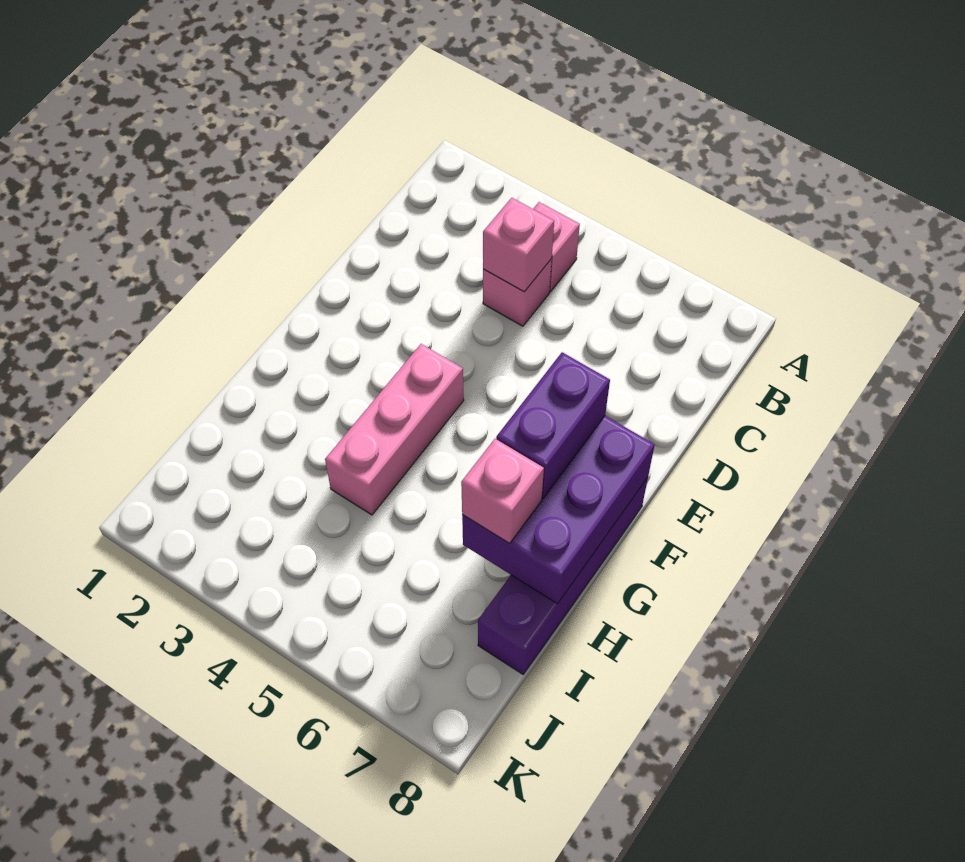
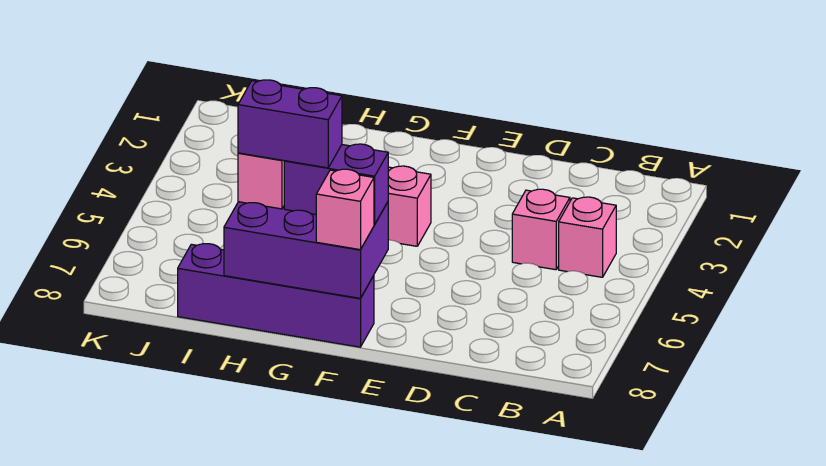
pink brick C4 level 2 -> pink brick F8 level 3
none -> purple brick G7:H7 level 4

